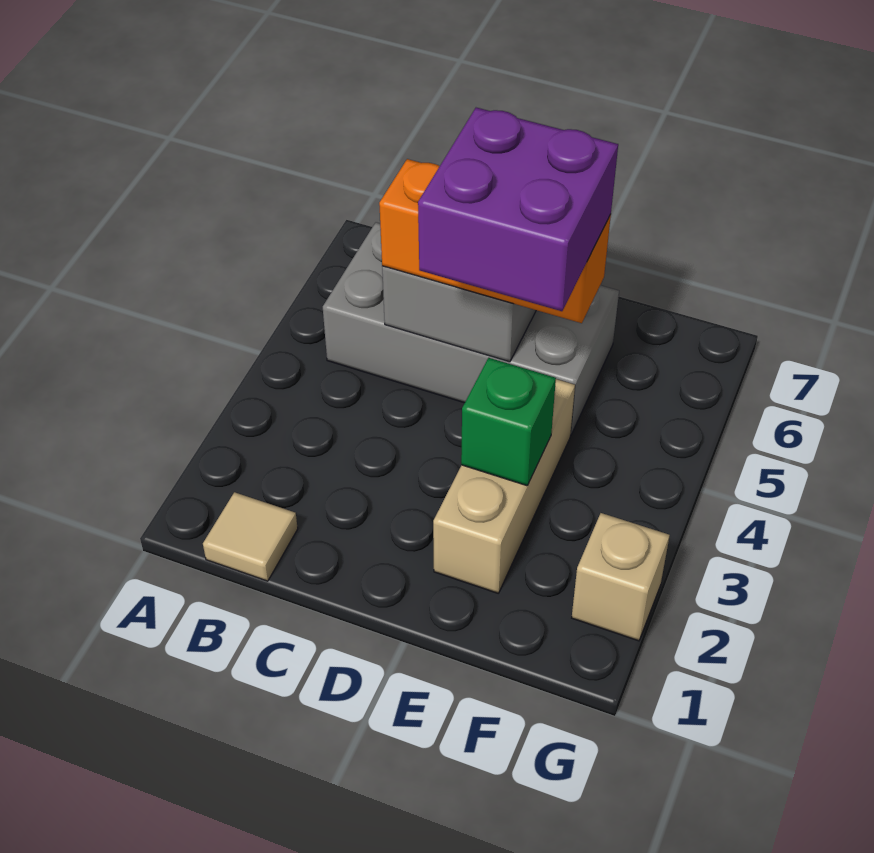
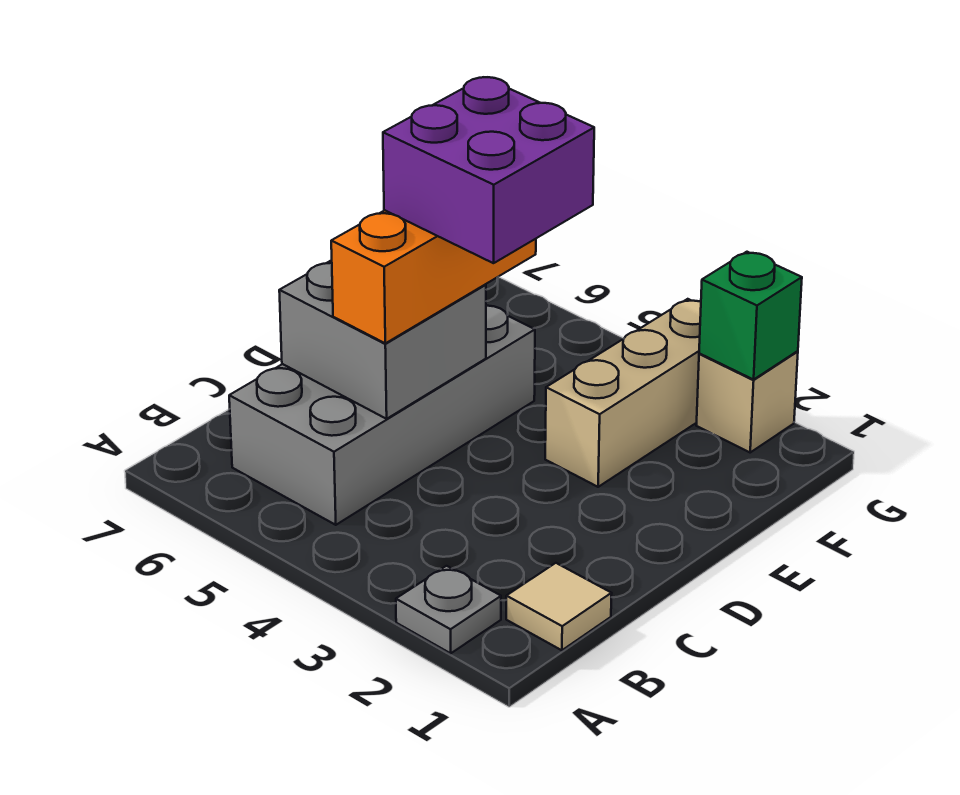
none -> grey plate A2 level 1
tan brick E2:E4 level 1 -> tan brick E3:G3 level 1
green brick E3 level 2 -> green brick G2 level 2

